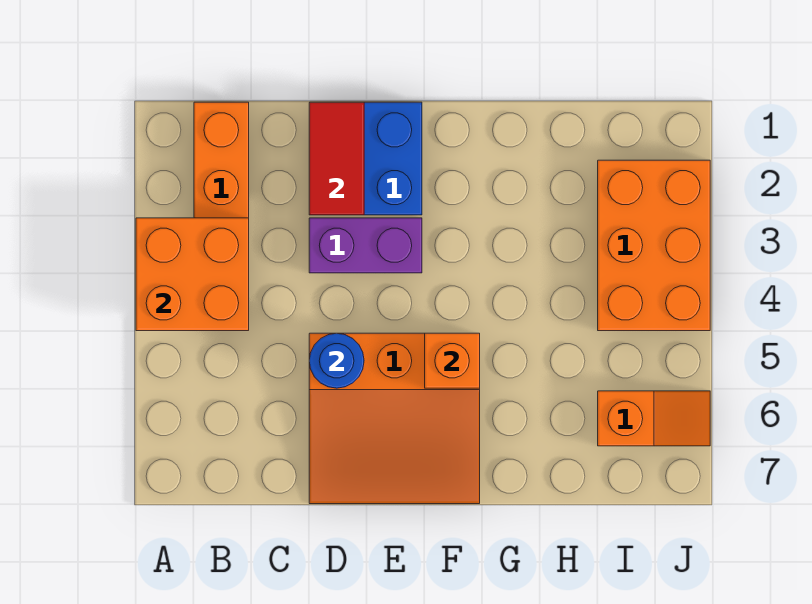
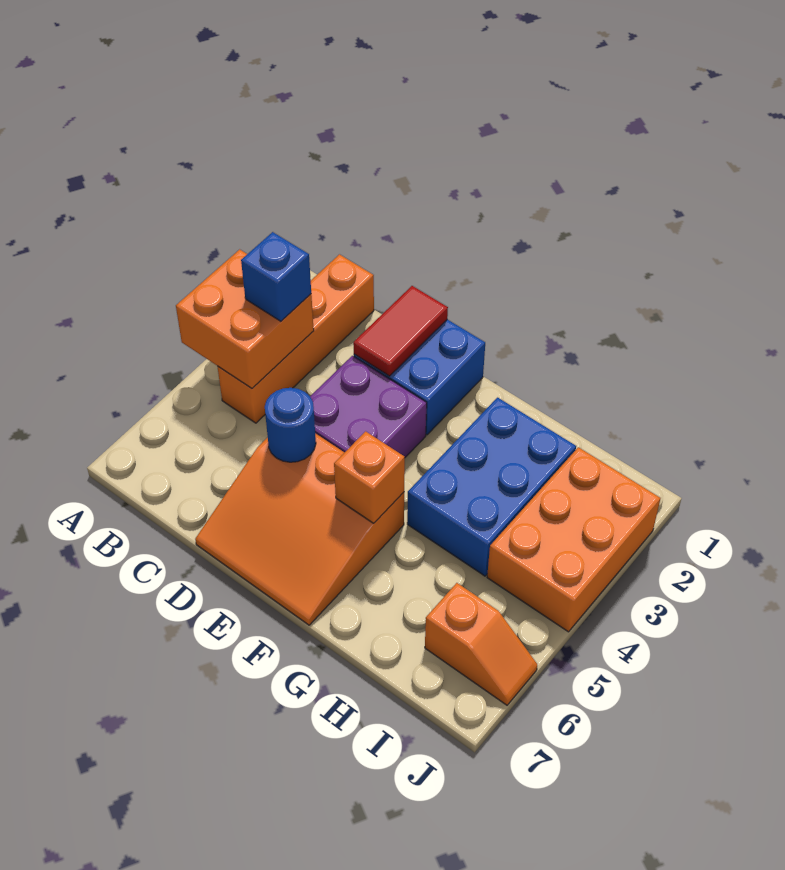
none -> blue brick B3 level 3
purple brick D3:E3 level 1 -> purple brick D3:E4 level 1
none -> blue brick G2:H4 level 1

